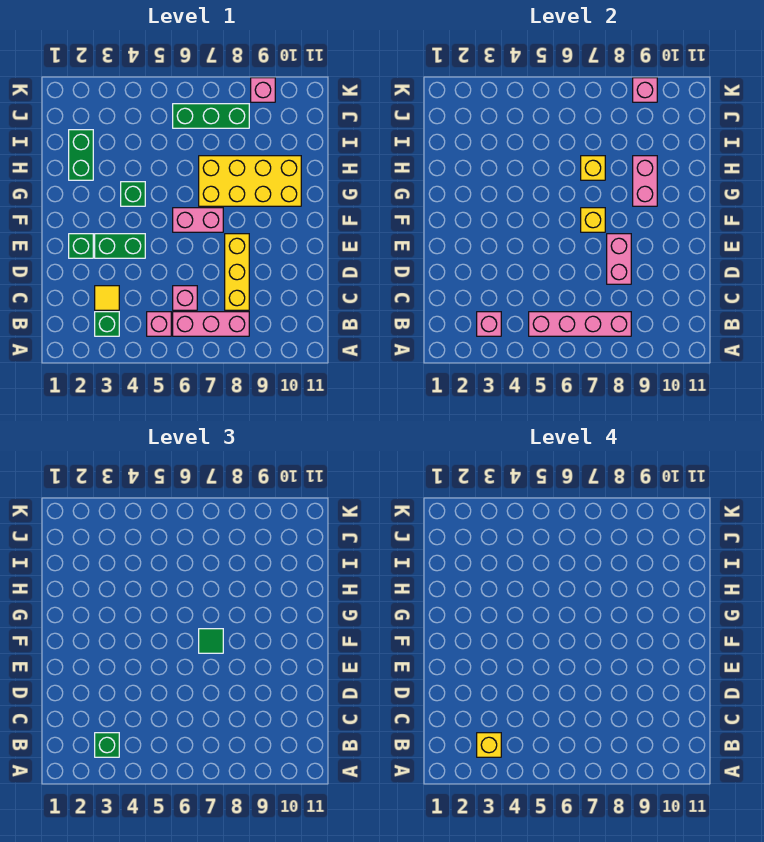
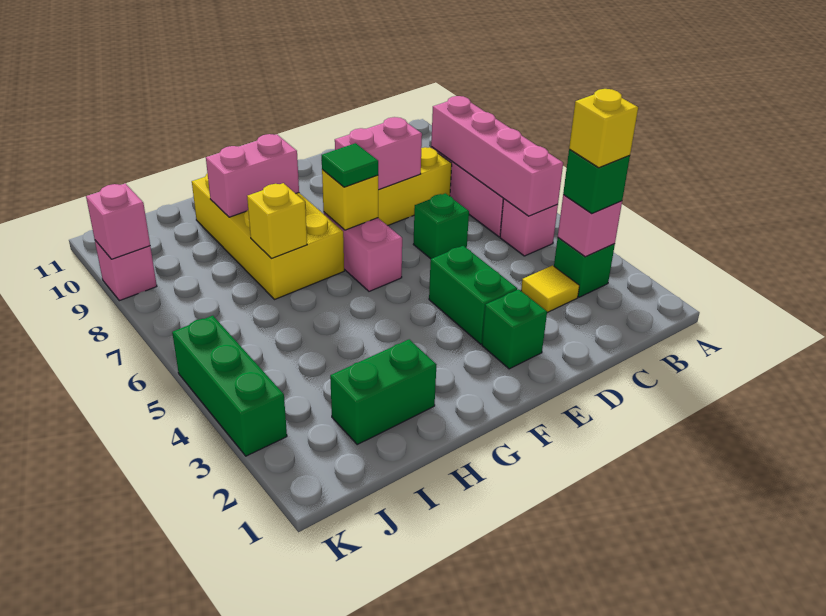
pink brick C6 level 1 -> none
green brick G4 level 1 -> green brick D6 level 1
green brick J6:J8 level 1 -> green brick K3:K5 level 1

